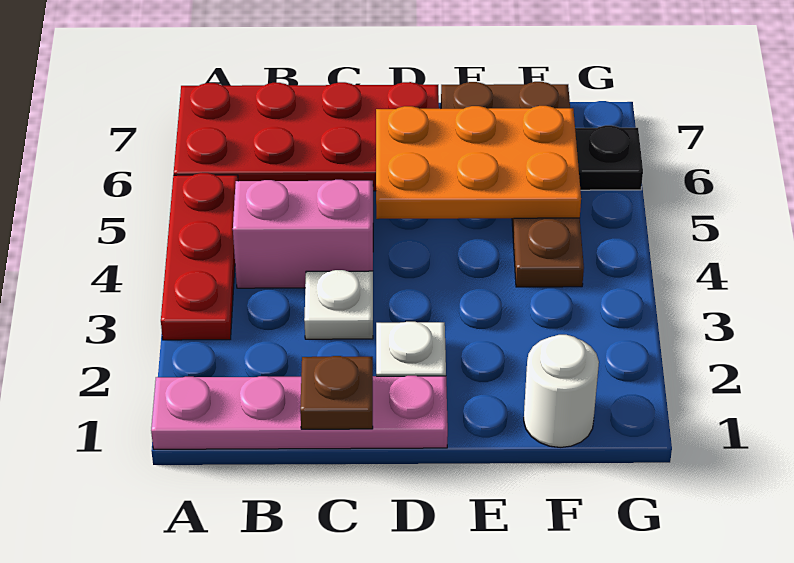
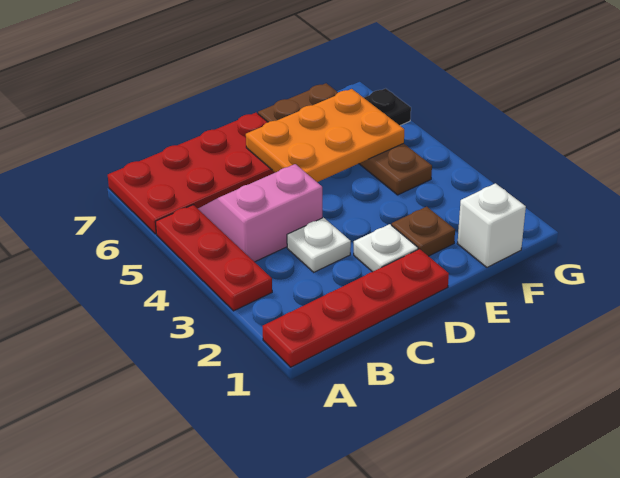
pink plate A1:D1 level 1 -> red plate A1:D1 level 1
brown plate C1 level 2 -> brown plate E2 level 1
white round brick F1 level 1 -> white brick F1 level 1

